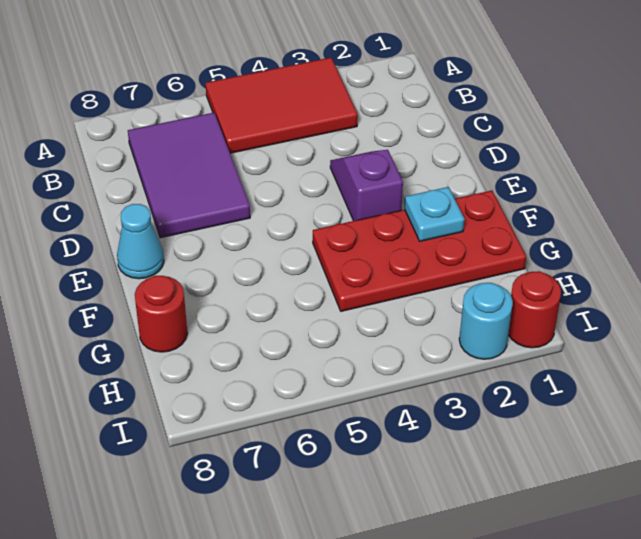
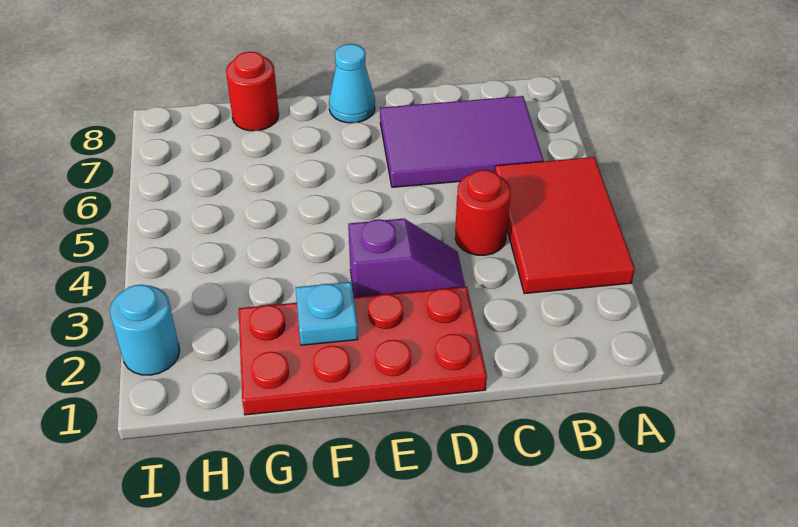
red plate F1:G4 level 1 -> red plate D1:G2 level 1
red round brick I1 level 1 -> red round brick C4 level 1

